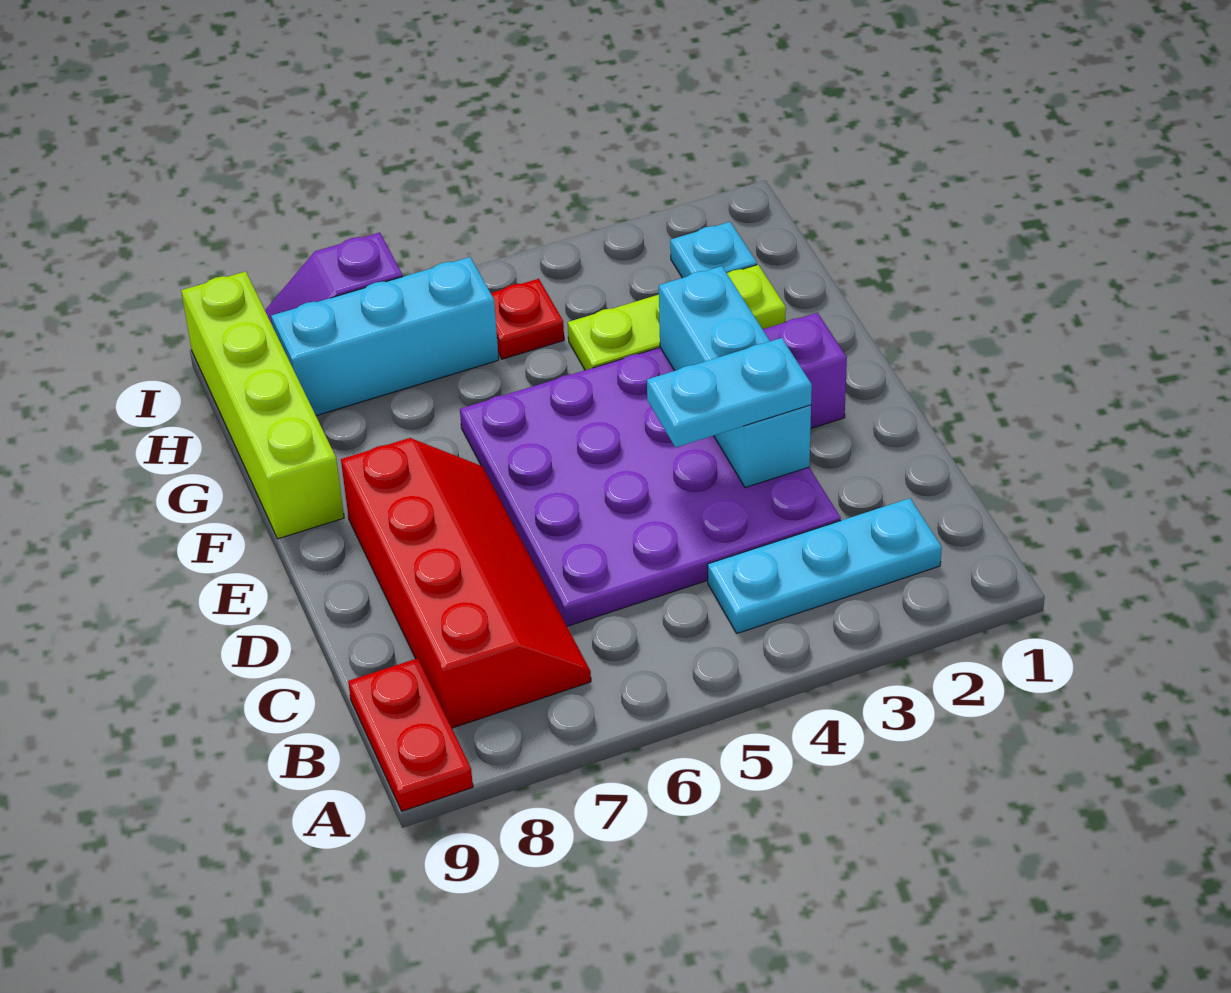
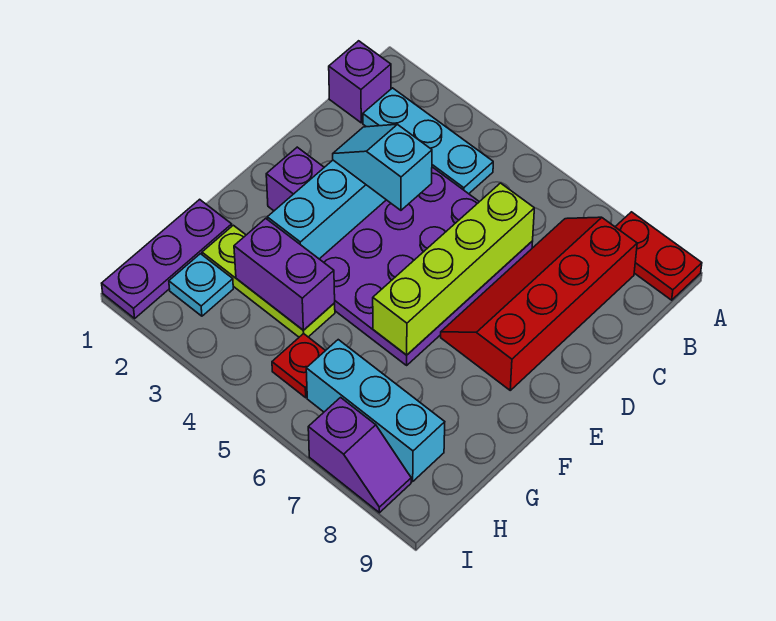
red plate A9:B9 level 1 -> red plate A8:A9 level 1
none -> purple brick B1 level 1
cyan plate D3:D4 level 3 -> cyan slope D3:D4 level 3 top 4
lime brick F9:I9 level 1 -> lime brick C6:F6 level 2
none -> purple plate G1:I1 level 1
none -> purple brick G3:G4 level 2

